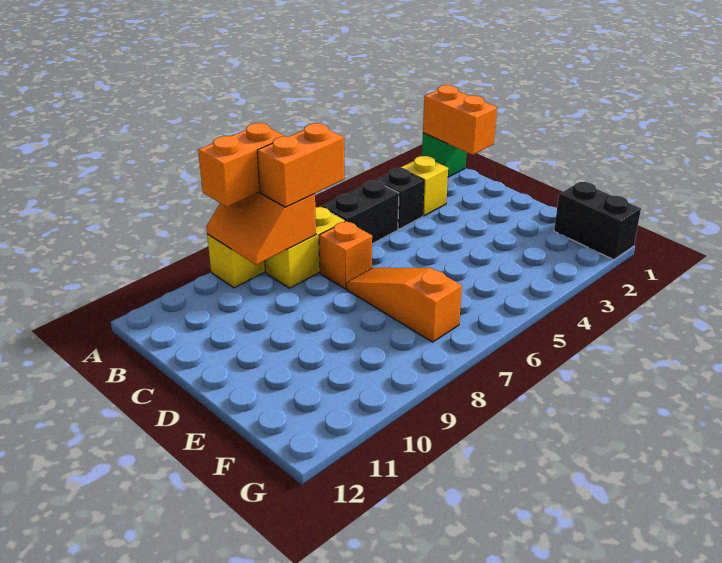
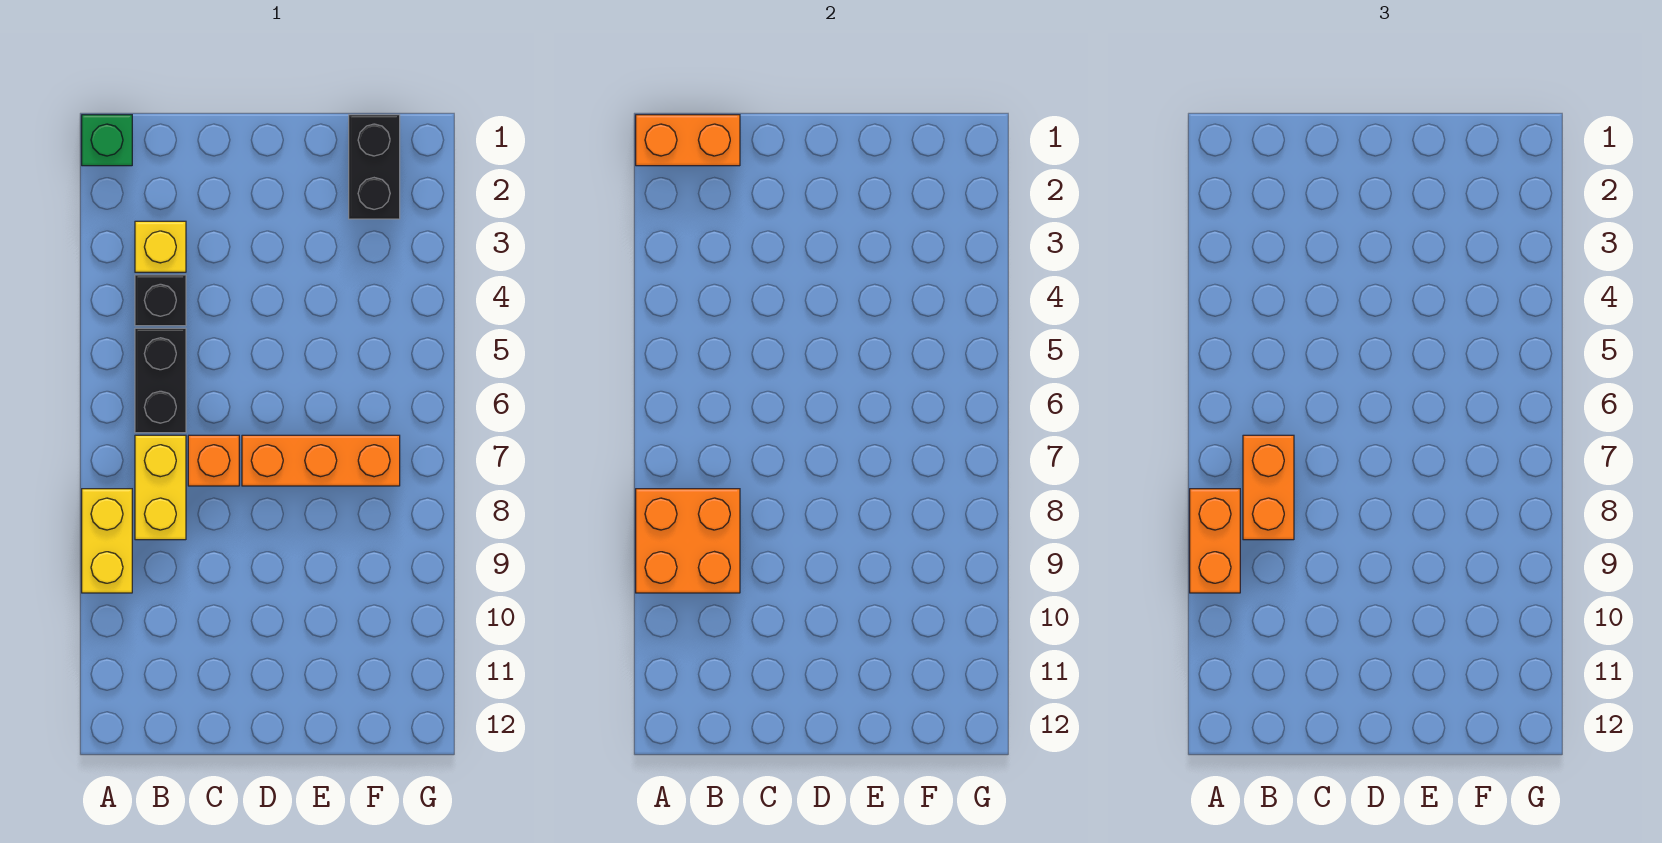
orange slope A8:B9 level 2 top 8 -> orange brick A8:B9 level 2
orange slope D7:F7 level 1 top F -> orange brick D7:F7 level 1
black brick F1:G1 level 1 -> black brick F1:F2 level 1

